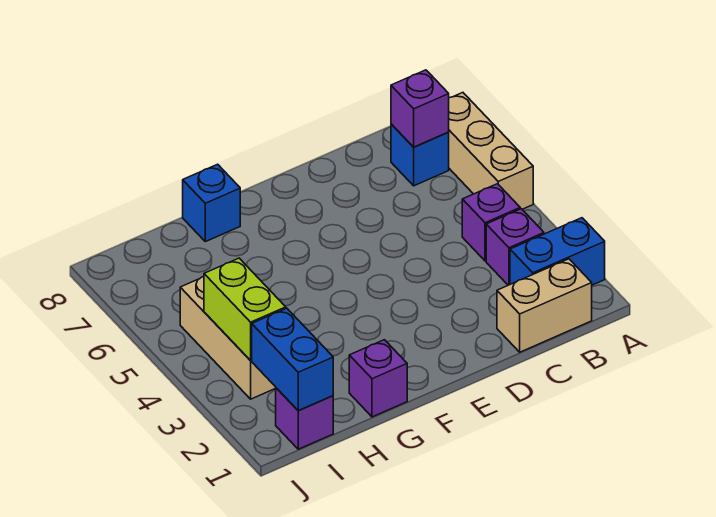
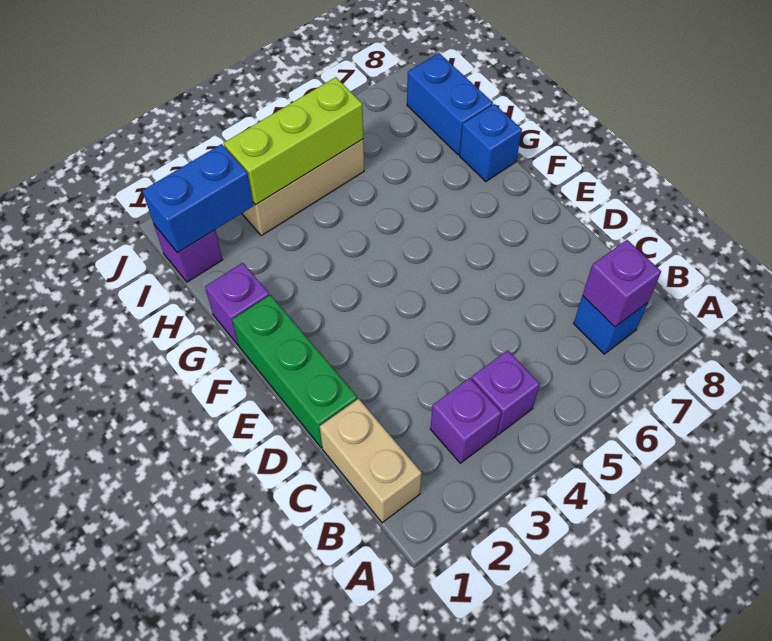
blue brick A2:B2 level 1 -> blue brick H8:I8 level 1
tan brick A5:A7 level 1 -> none
none -> green brick D1:F1 level 1
lime brick I3:I4 level 2 -> lime brick I3:I5 level 2

